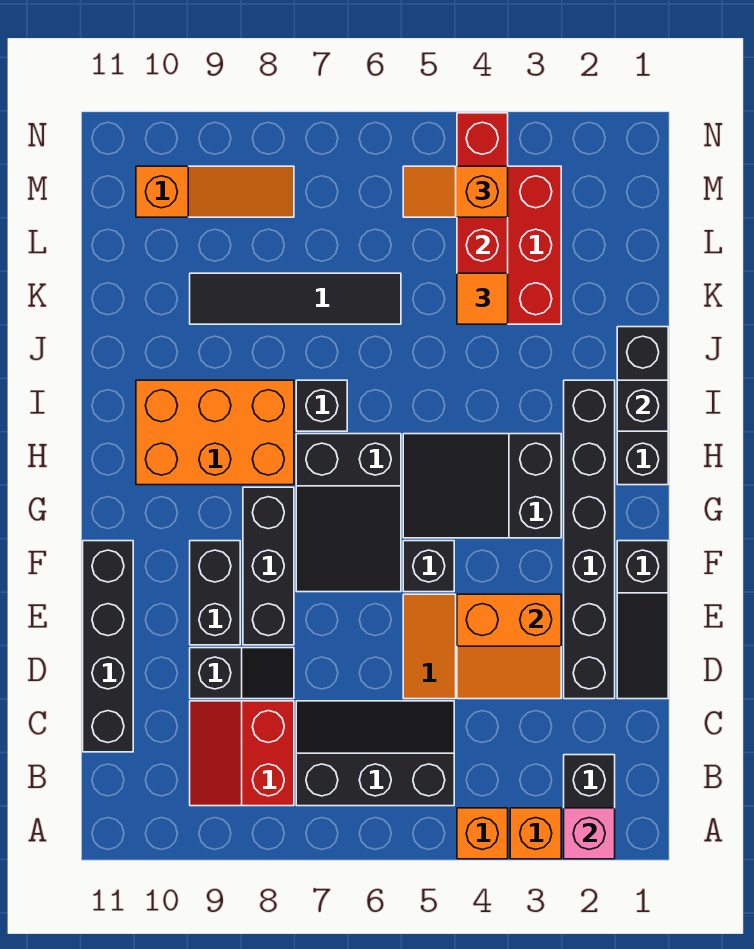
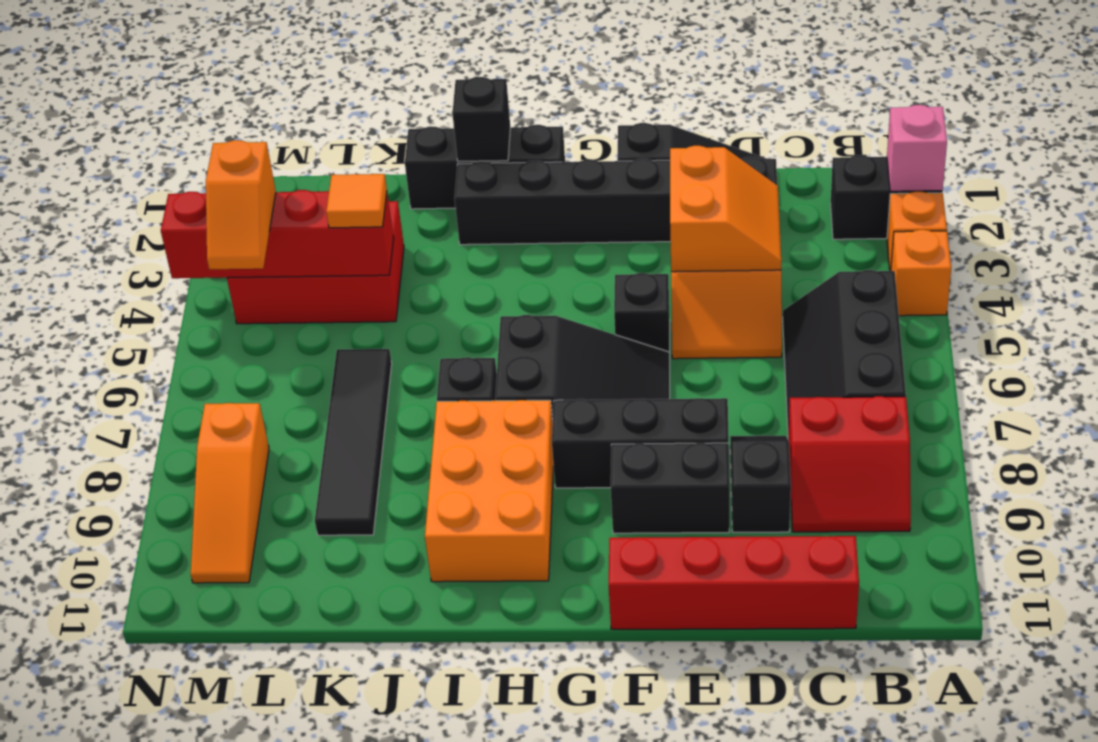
black brick C11:F11 level 1 -> red brick C11:F11 level 1
black slope G3:H5 level 1 top 3 -> none
orange slope M8:M10 level 1 top 10 -> orange slope M8:M10 level 1 top 8

